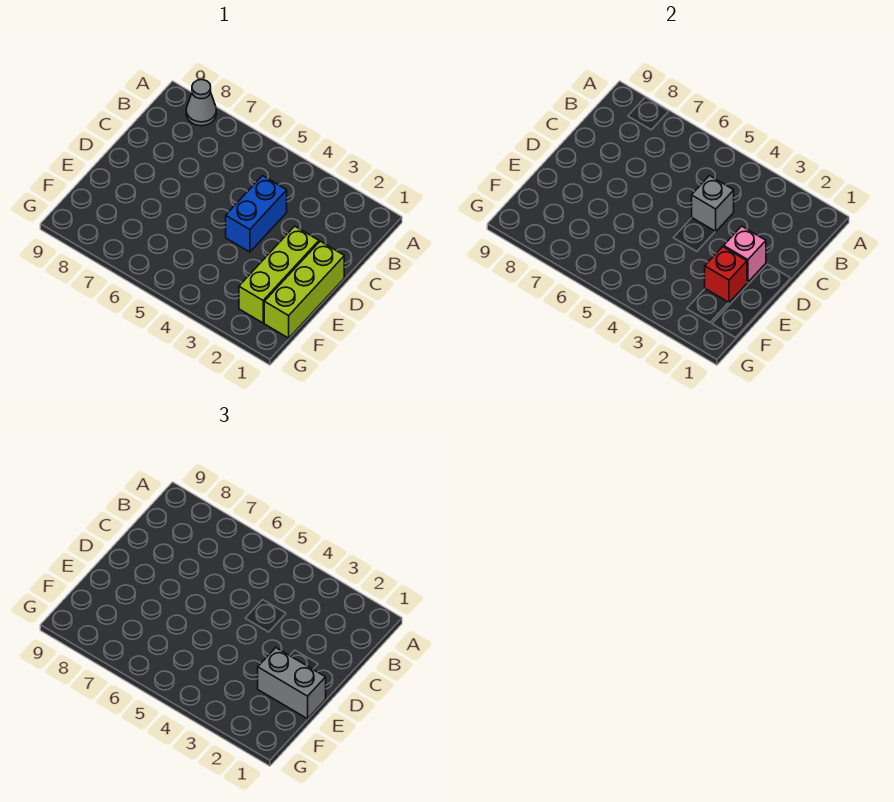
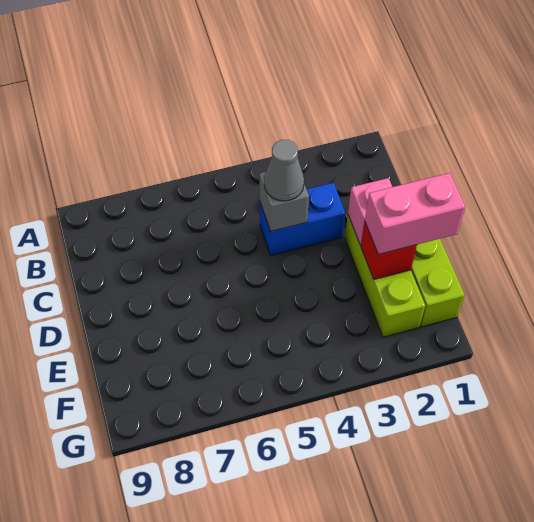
grey cone A8 level 1 -> grey cone C4 level 3
blue brick C4:D4 level 1 -> blue brick C3:C4 level 1
grey brick E1:E2 level 3 -> pink brick E1:E2 level 3

